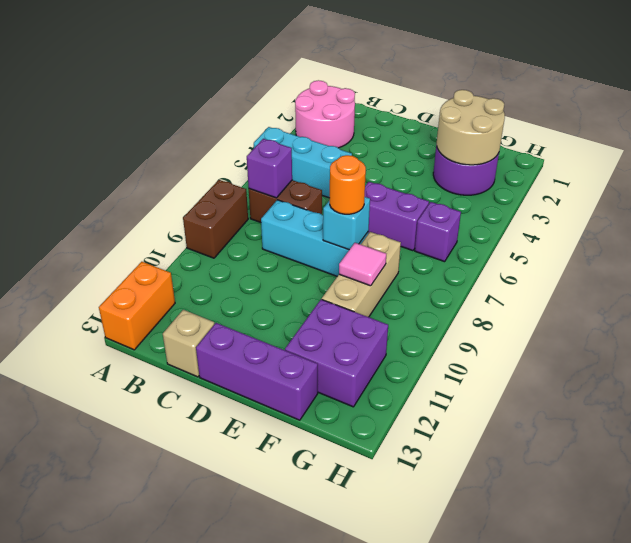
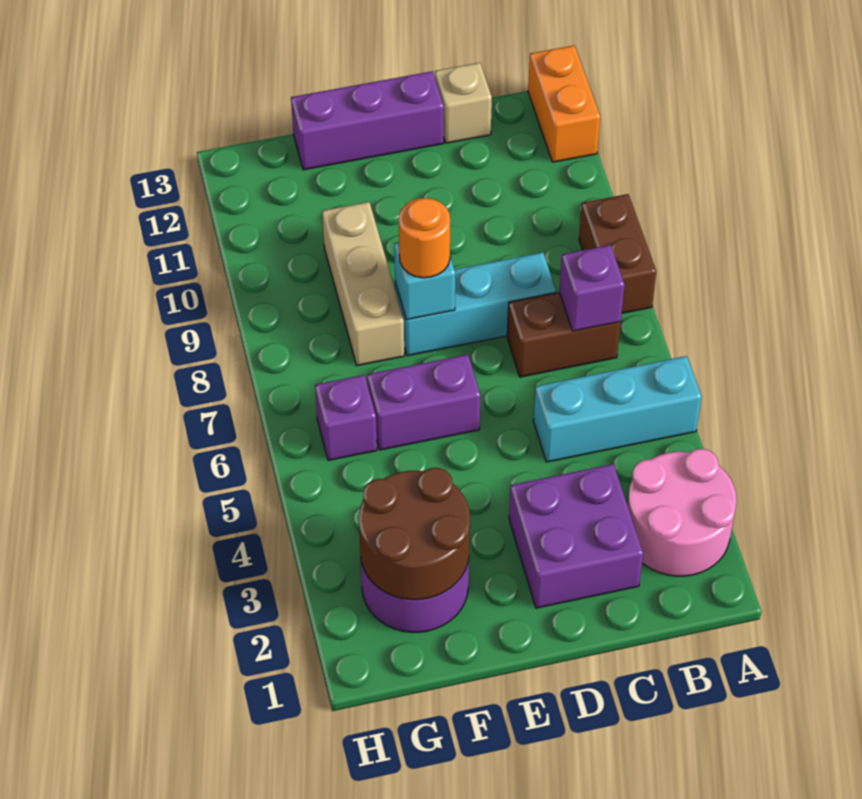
tan round brick F2:G3 level 2 -> brown round brick F2:G3 level 2
pink tile F9 level 2 -> none
purple brick F11:G12 level 1 -> purple brick C2:D3 level 1

